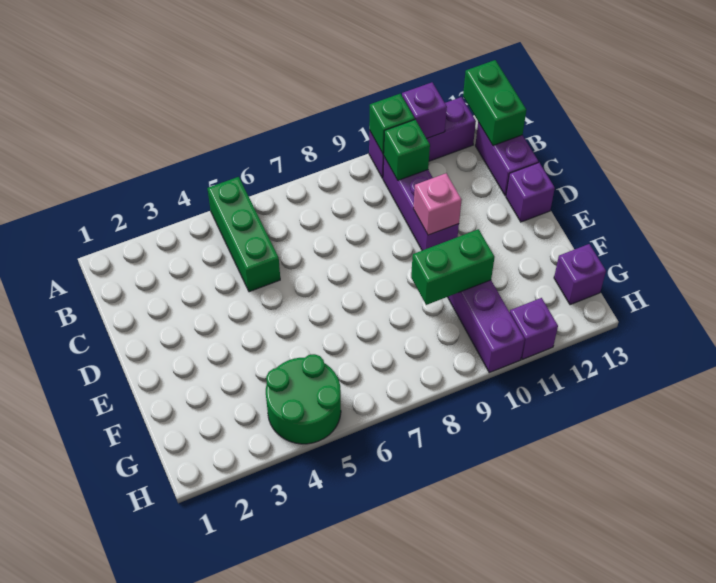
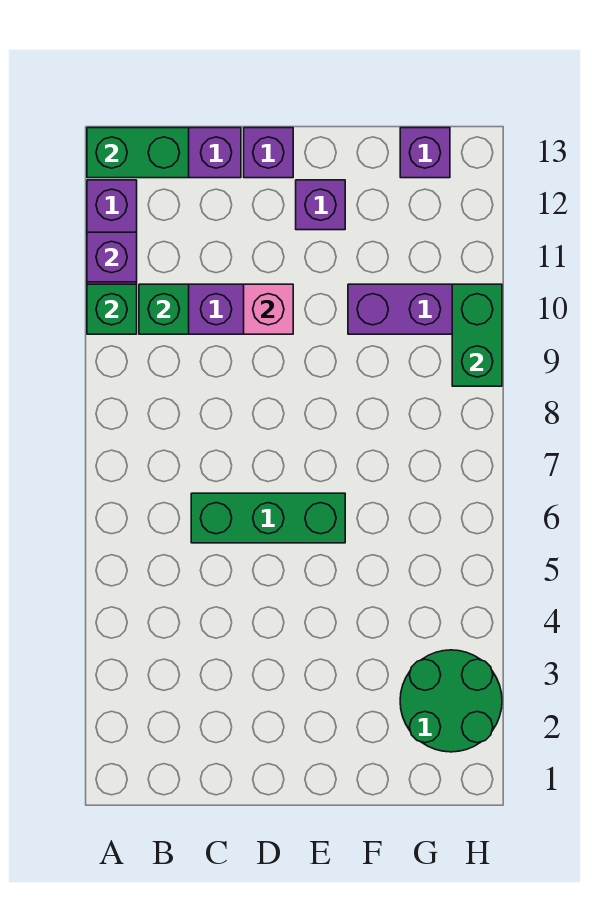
green brick A5:C5 level 1 -> green brick C6:E6 level 1
green brick F9:F10 level 2 -> green brick H9:H10 level 2
green round brick G4:H5 level 1 -> green round brick G2:H3 level 1
purple brick H11 level 1 -> purple brick E12 level 1

